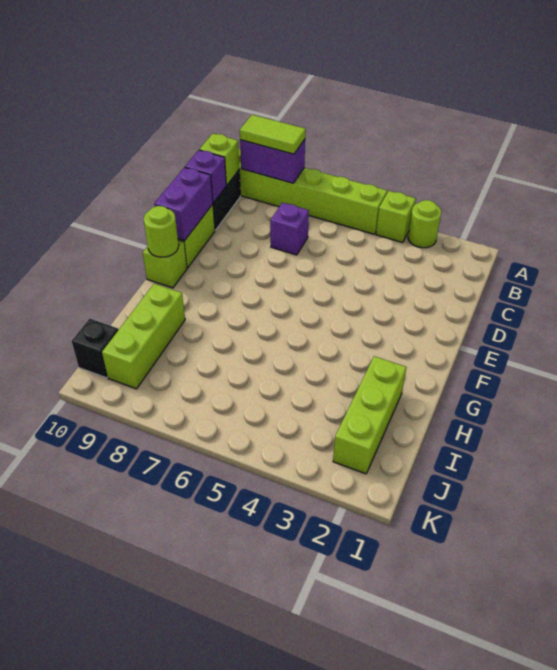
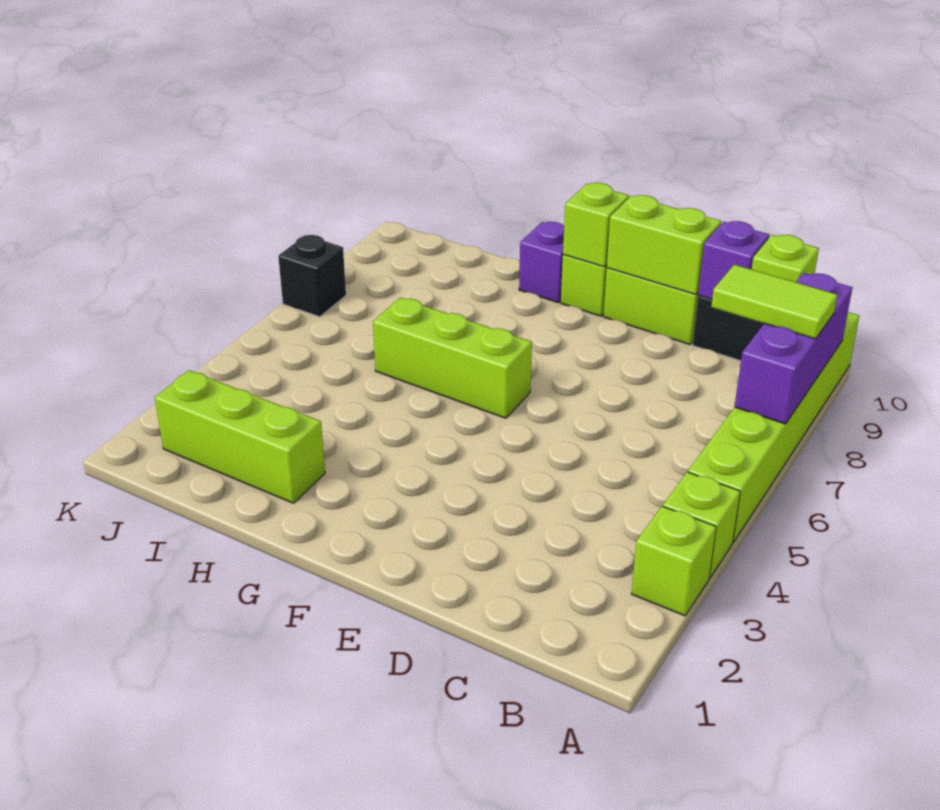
lime round brick A3 level 1 -> lime brick A3 level 1
purple brick A8:A9 level 2 -> purple brick A7:A9 level 2
lime tile A8:A9 level 3 -> lime tile A8:B8 level 3
purple brick C7 level 1 -> purple brick G10 level 1
purple brick D10:E10 level 2 -> lime brick D10:E10 level 2
lime round brick F10 level 2 -> lime brick F10 level 2
lime brick H9:J9 level 1 -> lime brick F6:H6 level 1
black brick J10 level 1 -> black brick K7 level 1

